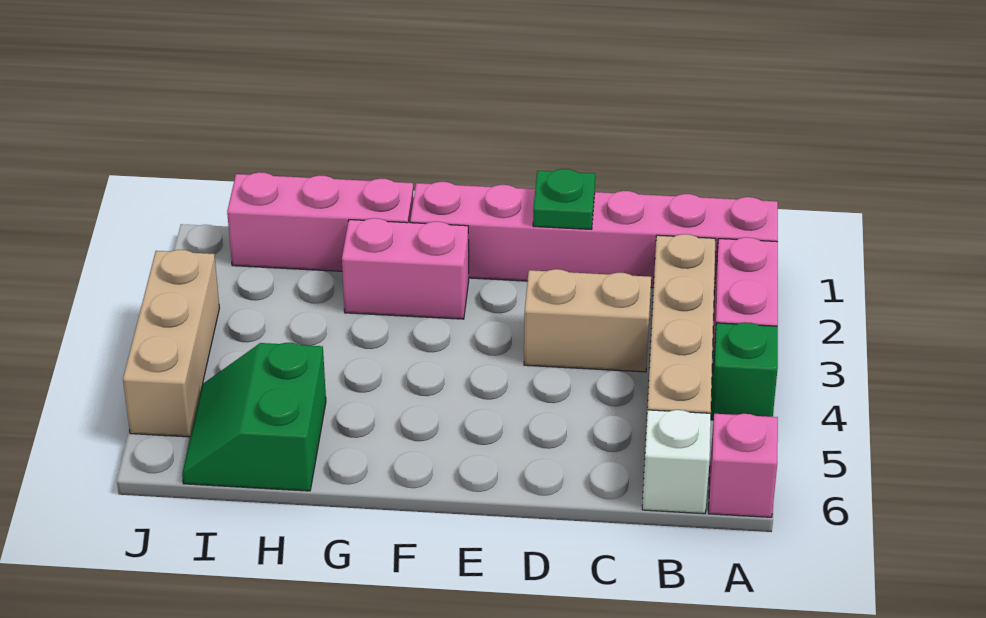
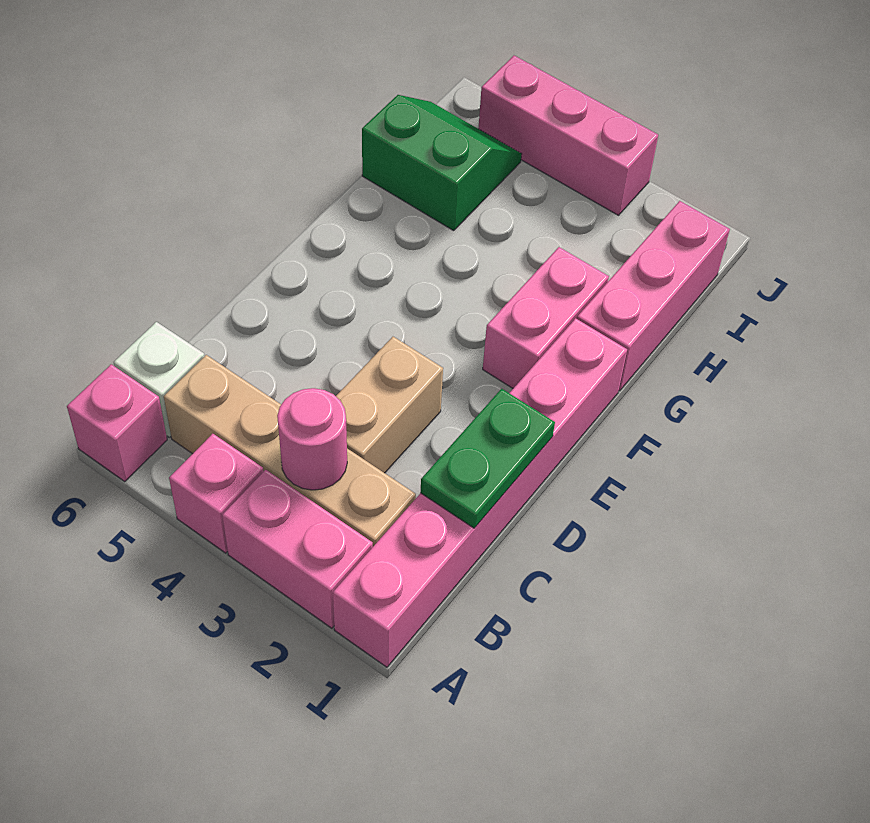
green brick A4 level 1 -> pink brick A4 level 1
none -> pink round brick B3 level 2
green plate D1 level 2 -> green plate C1:D1 level 2
tan brick J3:J5 level 1 -> pink brick J3:J5 level 1

